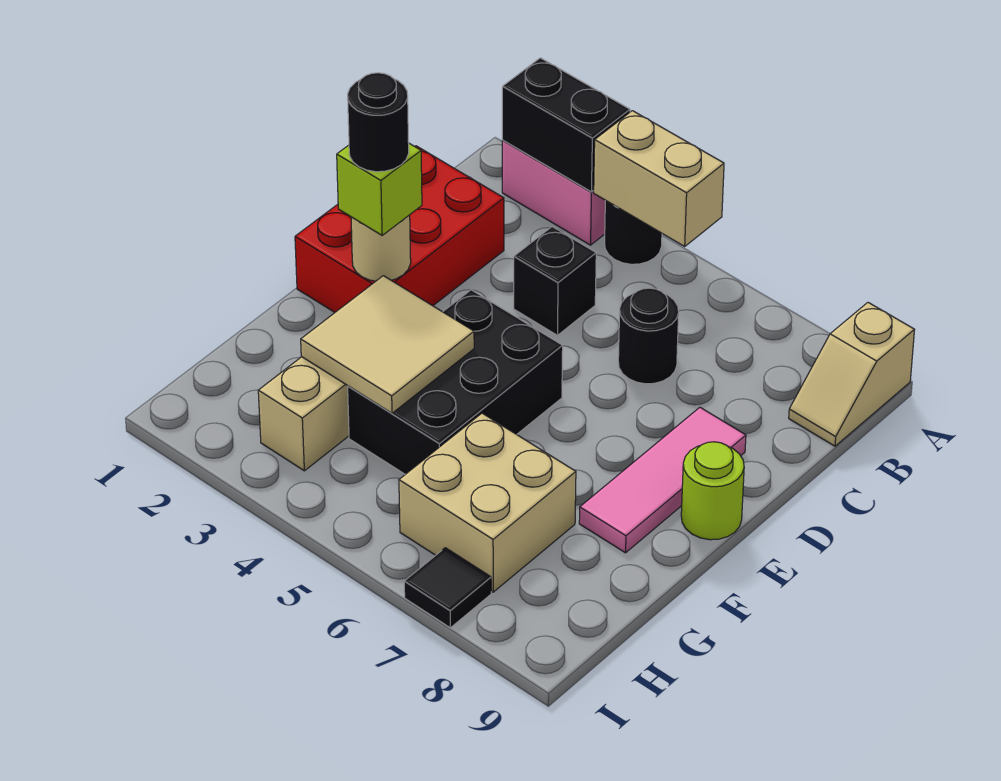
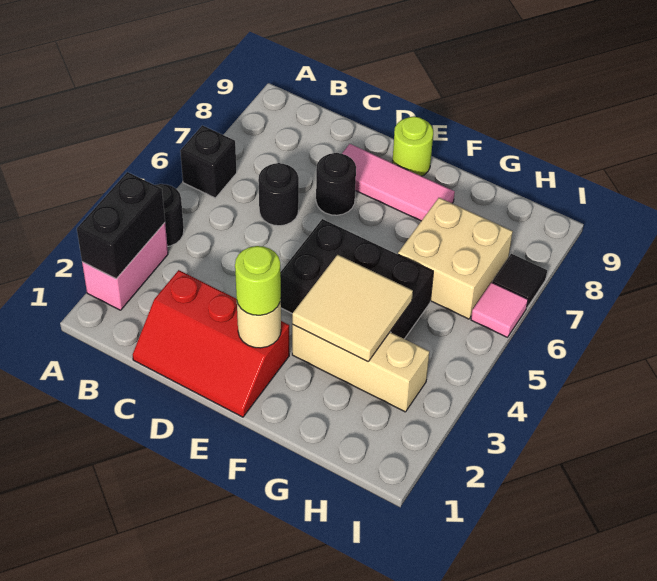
tan brick A4:A5 level 2 -> none
tan slope A9:B9 level 1 top A -> none
red brick C1:E2 level 1 -> red slope C1:E2 level 1 top 2
black brick C4 level 1 -> black brick A6 level 1
lime brick E2 level 3 -> lime round brick E2 level 3
black round brick E2 level 4 -> black round brick D7 level 1
none -> pink tile I6 level 1

